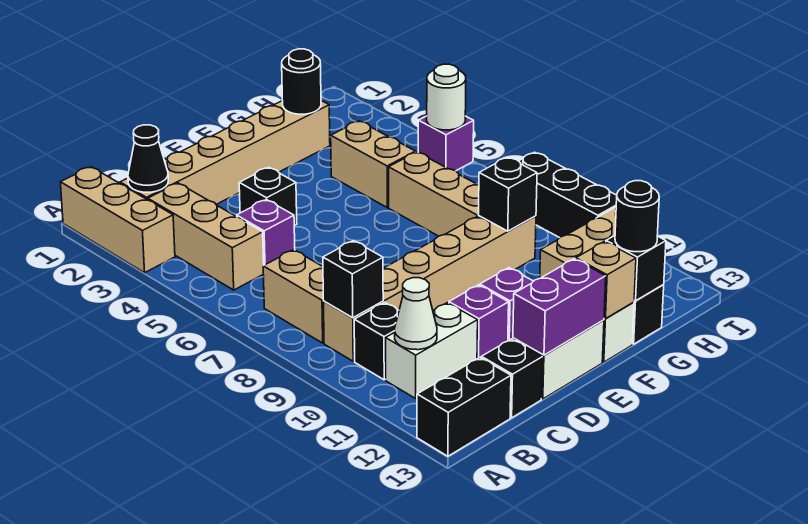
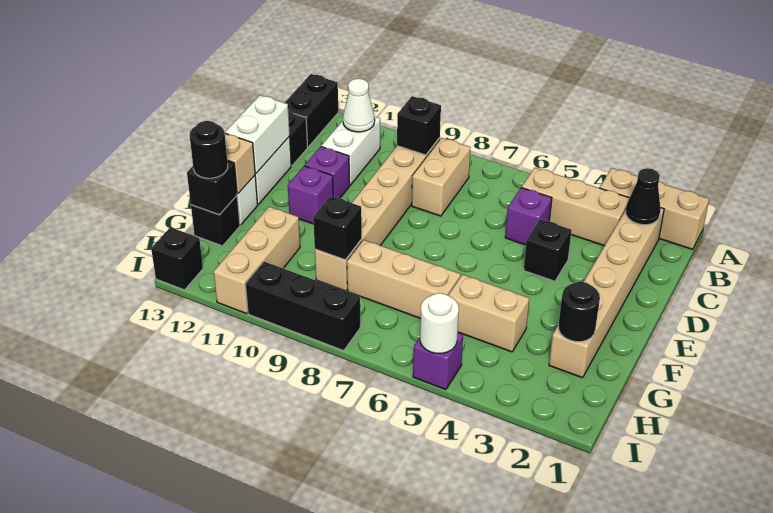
tan brick B7:B8 level 1 -> tan brick B8:C8 level 1
black brick B10 level 1 -> black brick I13 level 1
purple brick D13:E13 level 2 -> white brick D13:E13 level 2

